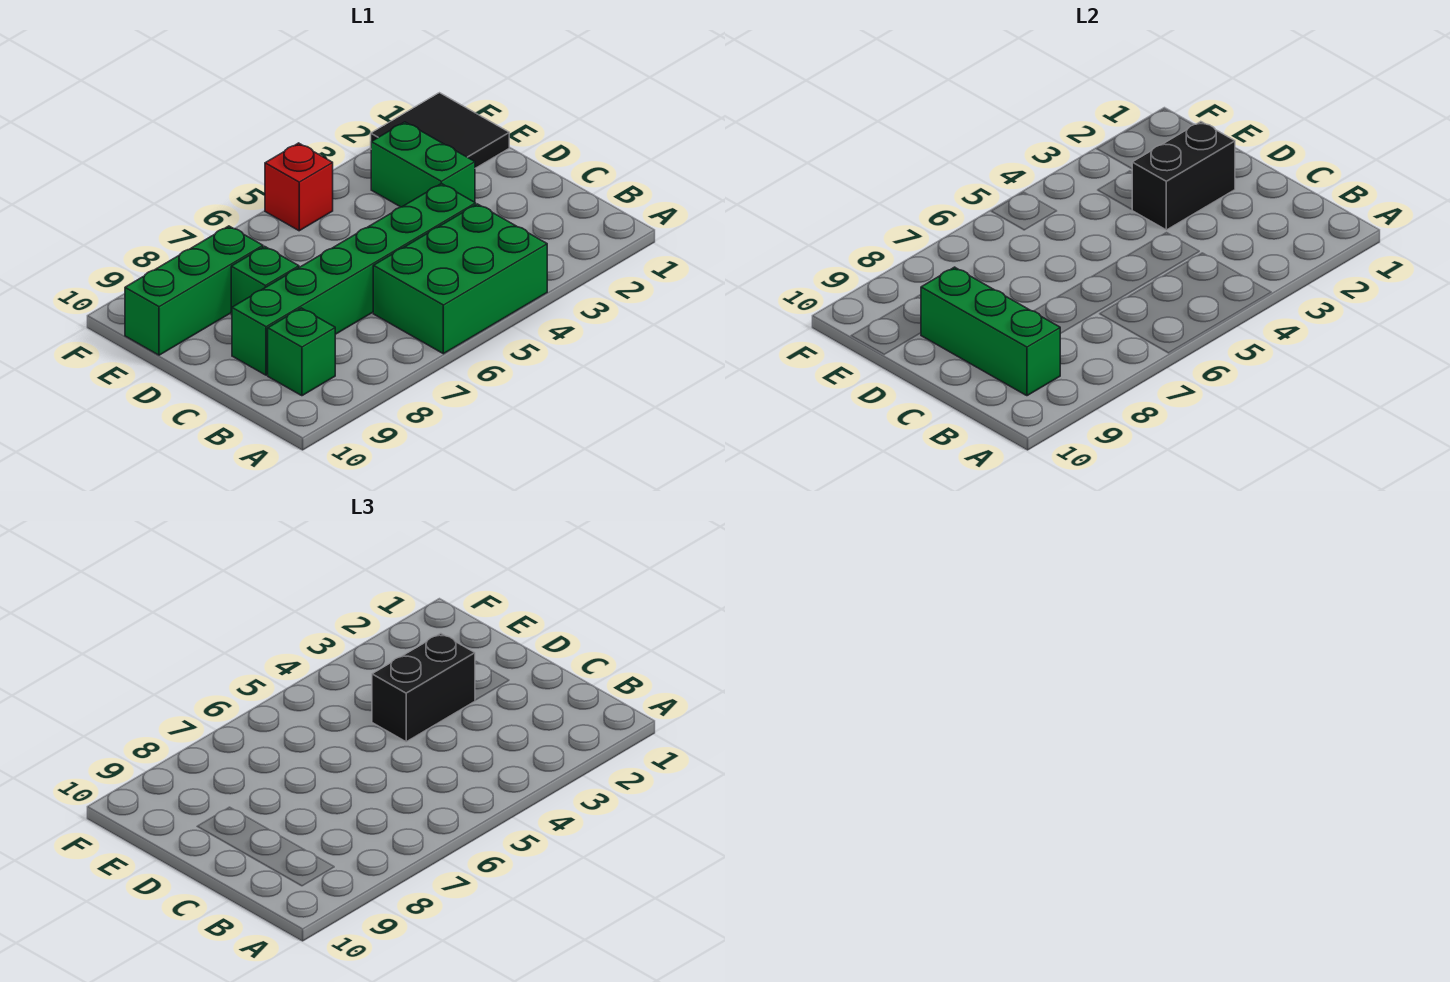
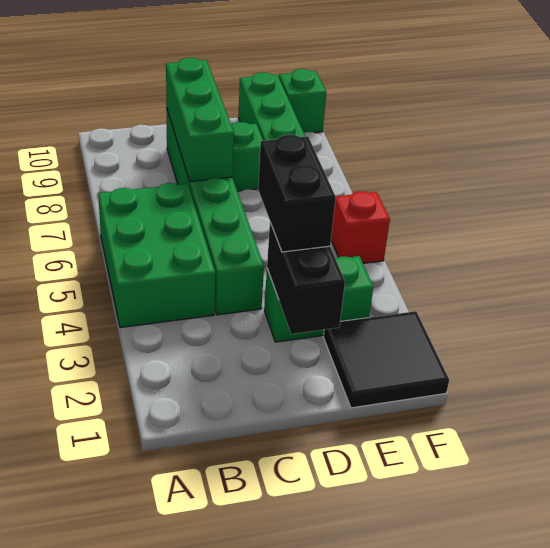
green brick B9 level 1 -> green brick F10 level 1
green brick B9:D9 level 2 -> green brick C7:C9 level 2

